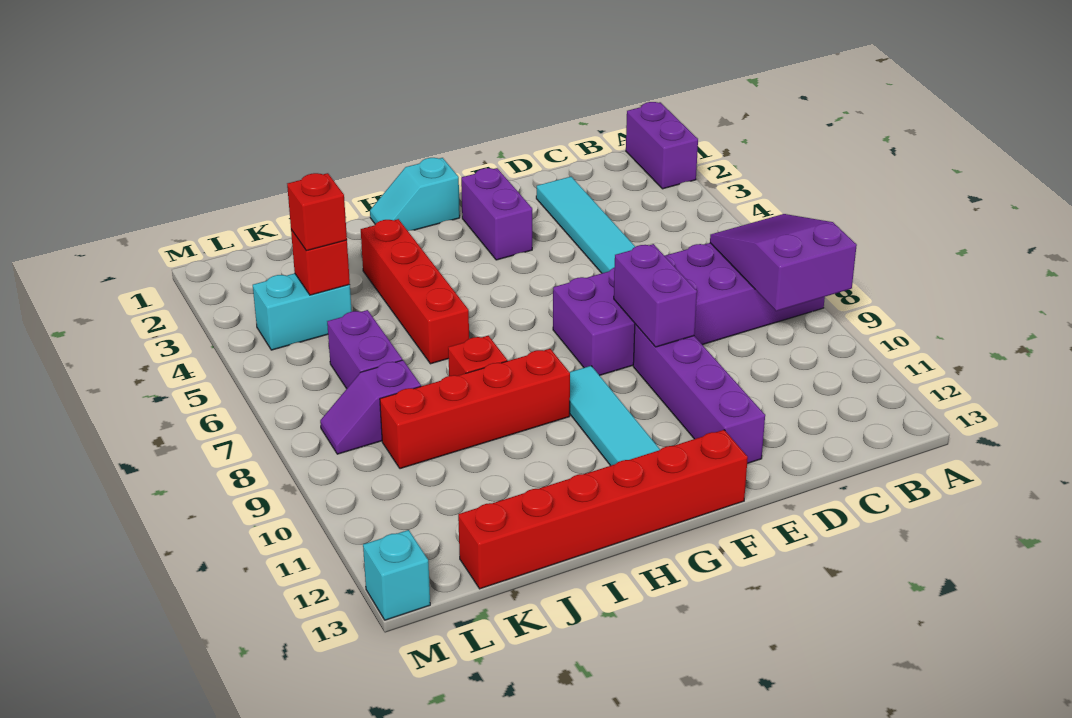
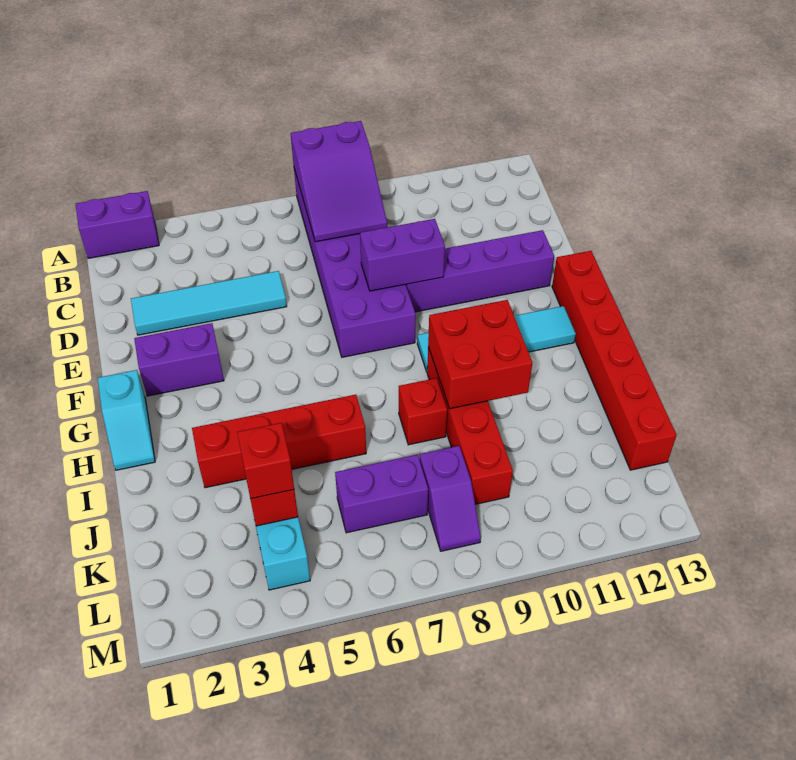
purple slope A7:B9 level 2 top 9 -> purple slope A7:C8 level 2 top A
none -> red brick H9:I10 level 2
cyan brick M13 level 1 -> none

